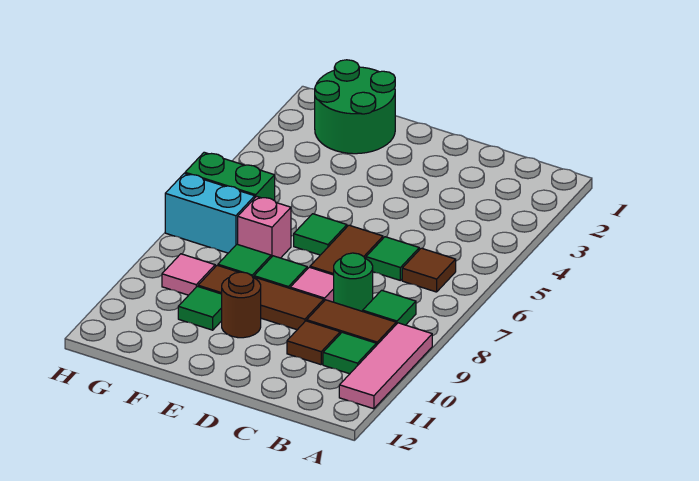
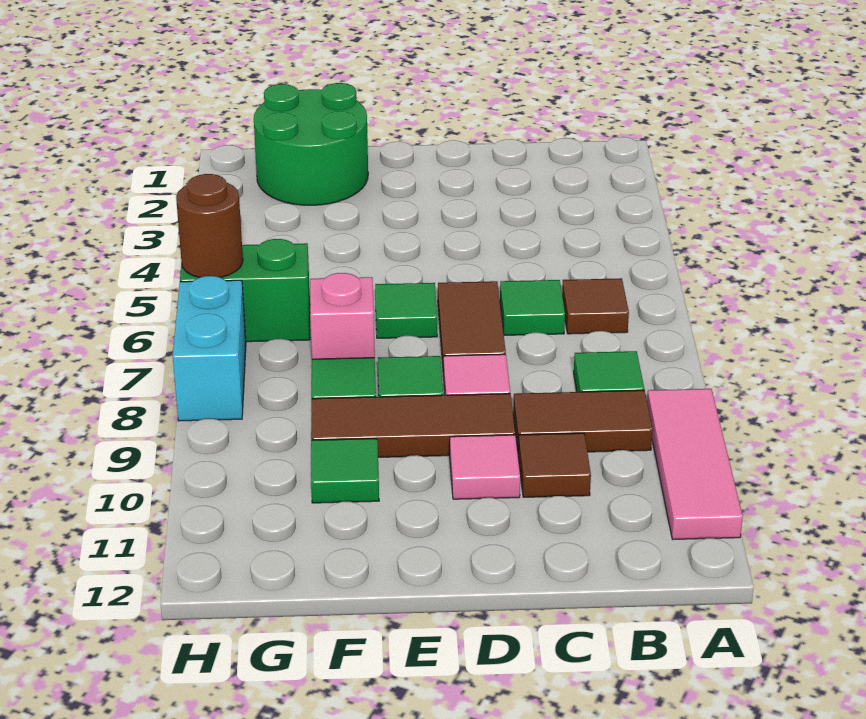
green tile B10 level 1 -> none
green round brick C8 level 1 -> none
brown round brick E10 level 1 -> brown round brick H6 level 2
cyan brick G7:H7 level 1 -> cyan brick H7:H8 level 1
pink tile G9 level 1 -> pink tile D10 level 1

